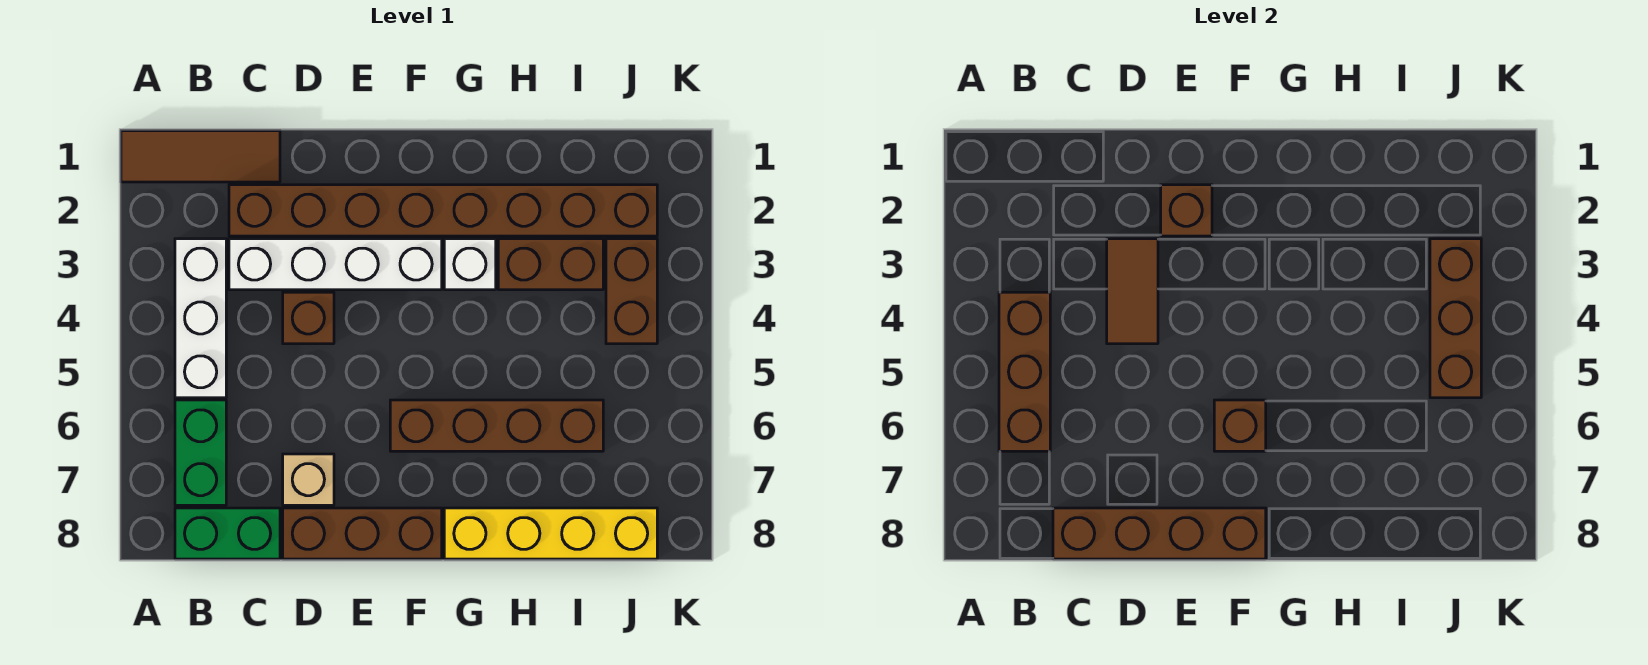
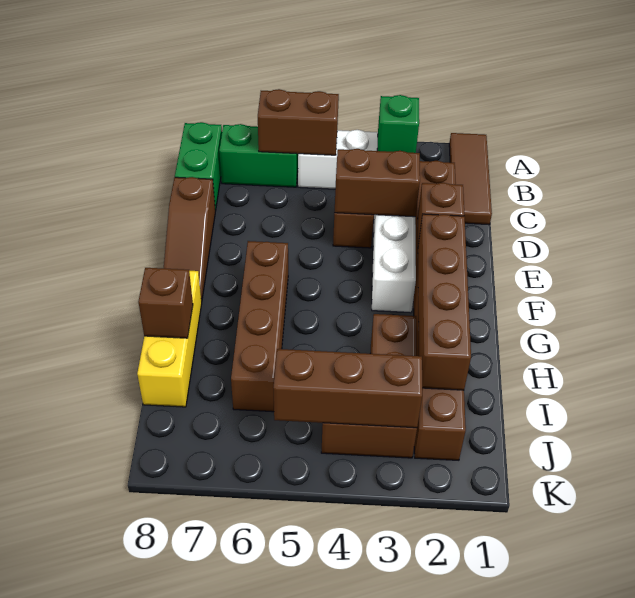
none -> green brick B3 level 2
brown brick B4:B6 level 2 -> brown brick B5:B6 level 2
brown brick C8:F8 level 2 -> brown brick F2:I2 level 2
brown tile D3:D4 level 2 -> brown brick D3:D4 level 2
tan brick D7 level 1 -> none
brown brick D8:F8 level 1 -> brown slope D8:F8 level 1 top D
brown brick F6 level 2 -> brown brick H8 level 2
white brick G3 level 1 -> none
yellow brick G8:J8 level 1 -> yellow brick G8:I8 level 1

